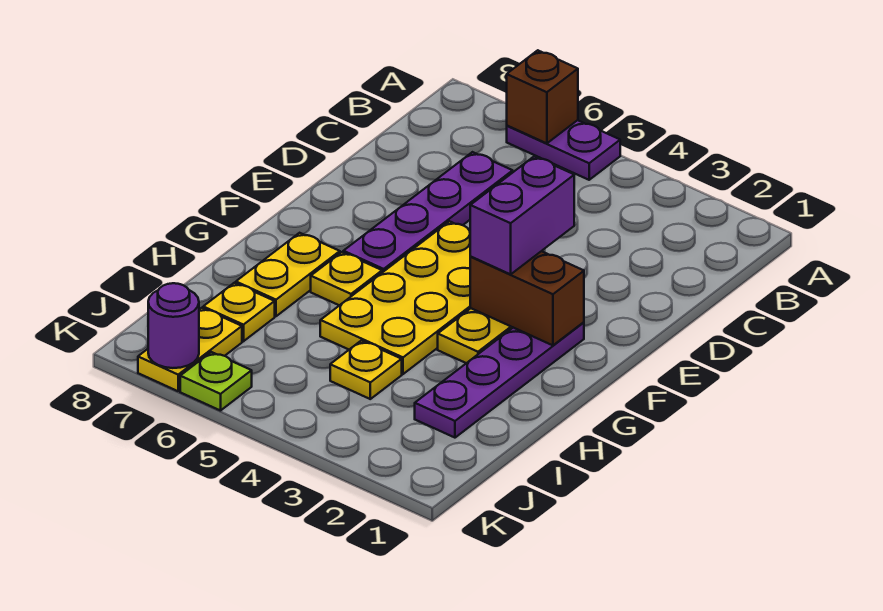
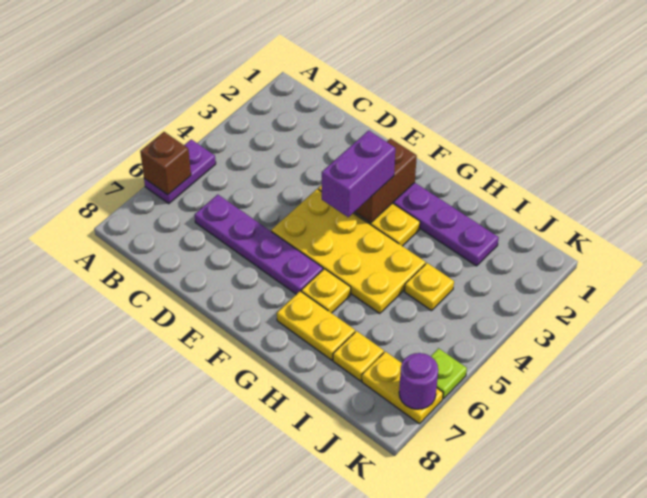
purple brick E3:F3 level 3 -> purple brick F3:F4 level 3

